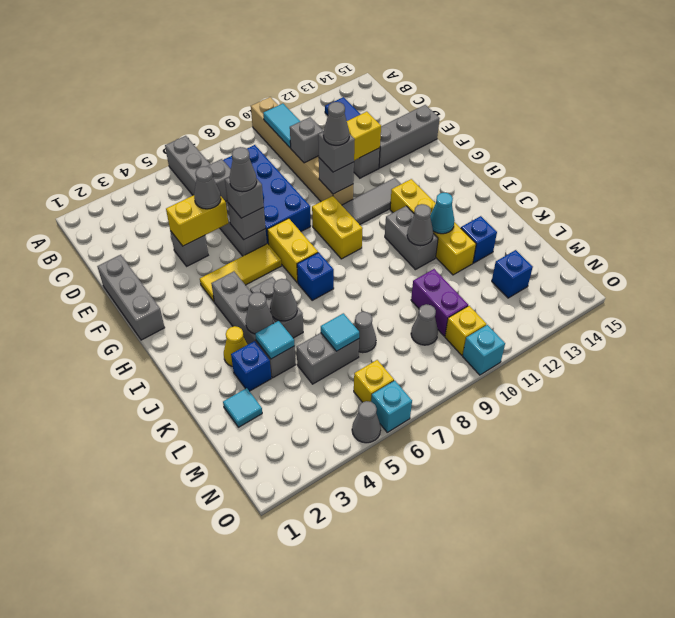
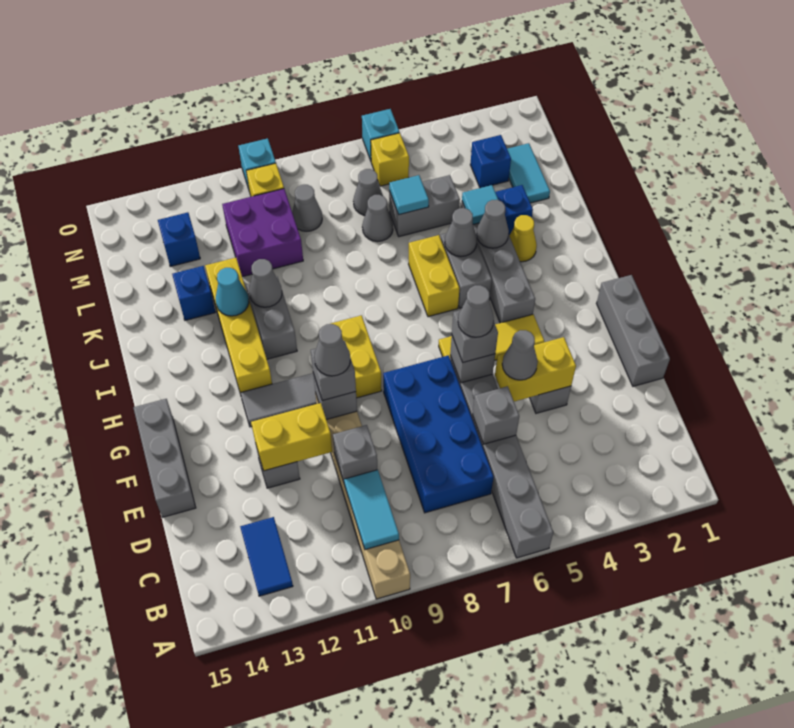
grey brick E13:E15 level 1 -> grey brick E15:G15 level 1
yellow brick G7:H7 level 1 -> yellow brick I6:J6 level 1
blue brick I7 level 1 -> blue brick M3 level 1
cyan tile L2 level 1 -> cyan tile L2:M2 level 1
purple brick L10:M10 level 1 -> purple brick L10:M11 level 1
grey cone O5 level 1 -> grey cone M7 level 1

